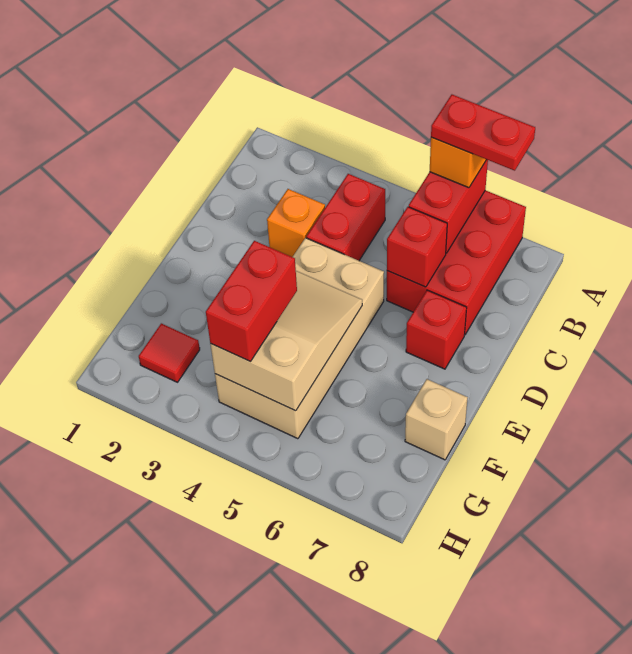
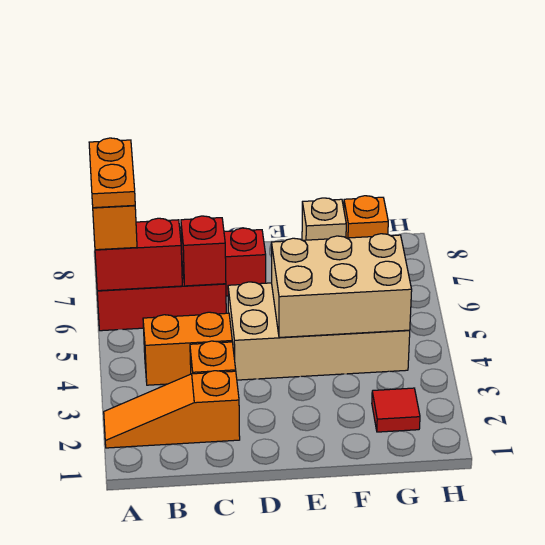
none -> orange slope A2:C2 level 1 top C
red plate A6:A7 level 4 -> orange plate A6:A7 level 4
red brick B4:C4 level 1 -> orange brick B4:C4 level 1
tan slope E4:G5 level 2 top G -> tan brick E4:G5 level 2
red brick F4:G4 level 3 -> none
none -> orange brick G8 level 1

